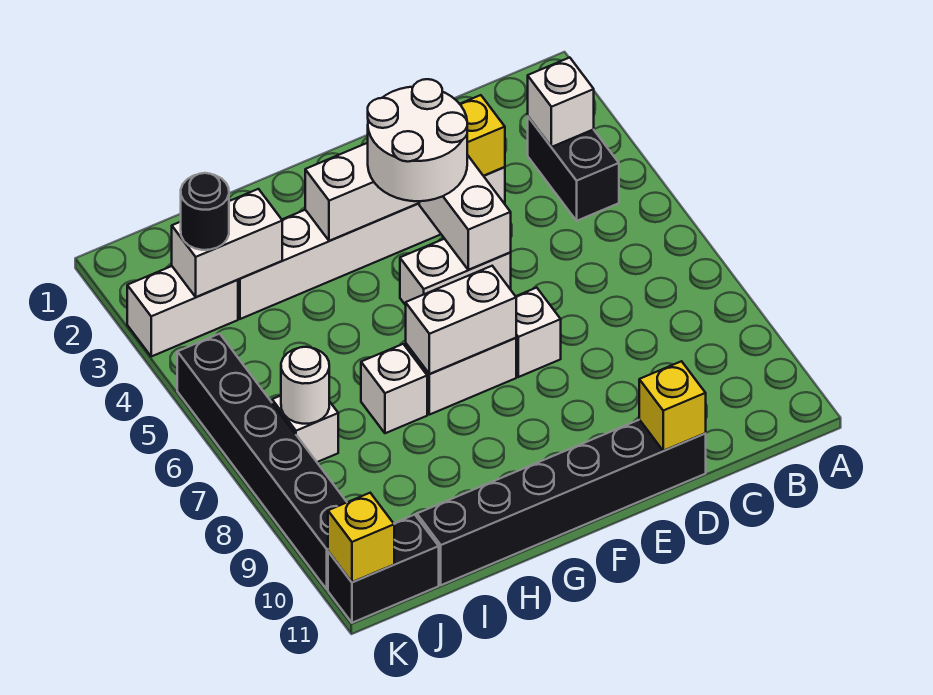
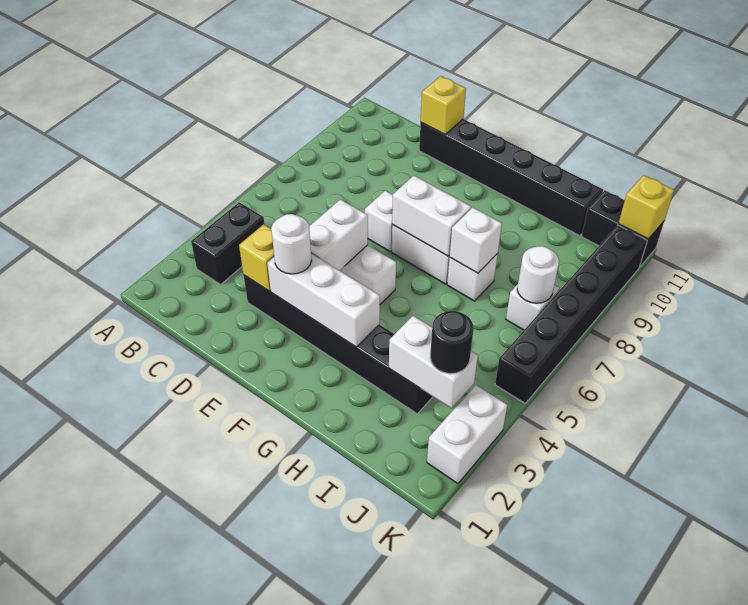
white brick B3 level 2 -> white brick H7 level 2
white brick D3:I3 level 1 -> black brick D3:I3 level 1
white round brick E3:F4 level 3 -> white round brick E3 level 3
white brick J3:K3 level 1 -> white brick K2:K3 level 1

